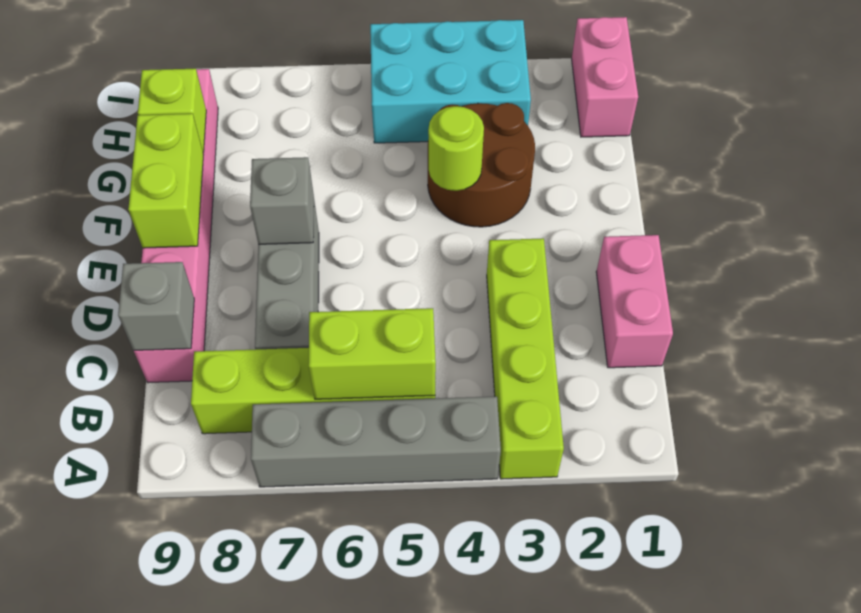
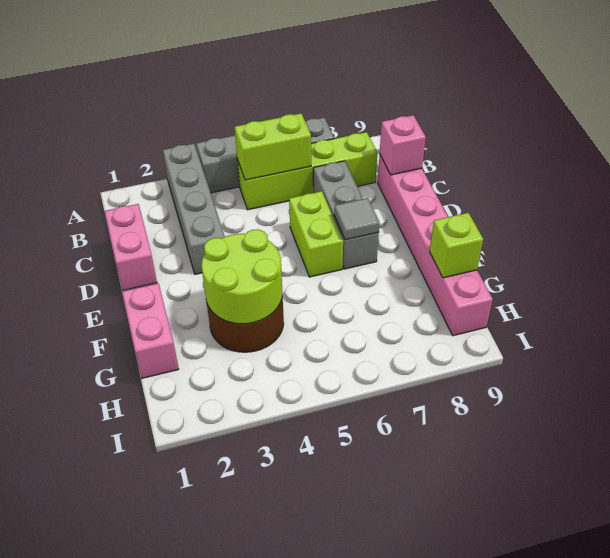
lime brick A3:D3 level 1 -> grey brick A3:D3 level 1
grey brick C9 level 2 -> pink brick C9 level 2
grey brick E7 level 2 -> grey tile E7 level 2
lime brick E9:F9 level 2 -> lime brick D6:E6 level 1
lime round brick F4 level 2 -> lime round brick F3:G4 level 2
pink brick H1:I1 level 1 -> pink brick F1:G1 level 1
cyan brick H3:I5 level 1 -> none

